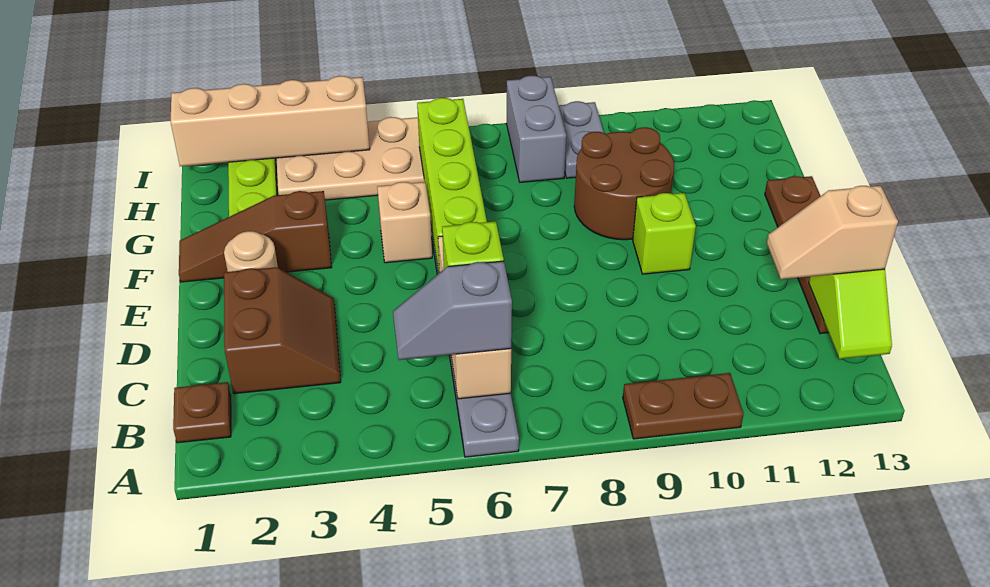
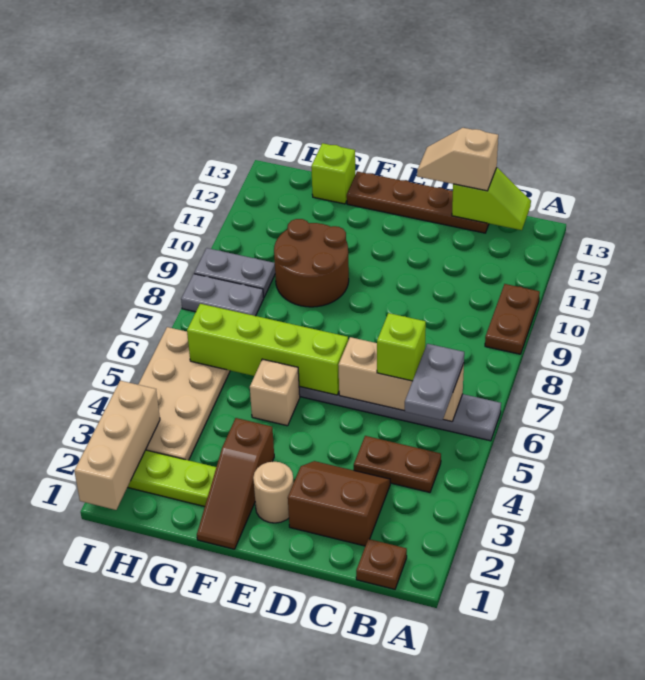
none -> brown plate B4:C4 level 1
grey slope B5:B6 level 3 top 6 -> grey plate B5:B6 level 3
tan slope C12:C13 level 3 top 13 -> tan slope C13:D13 level 3 top C
lime brick E10 level 1 -> lime brick G13 level 1
grey brick H8:I8 level 1 -> grey plate H8:I8 level 1
tan brick I1:I4 level 2 -> tan brick I1:I3 level 2

